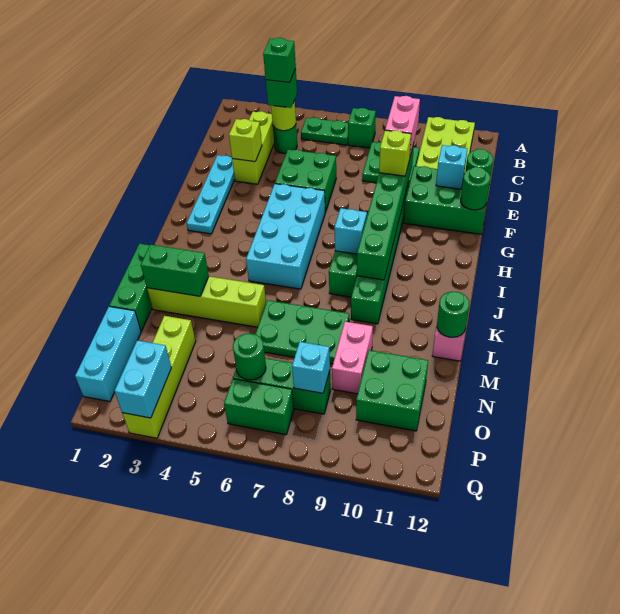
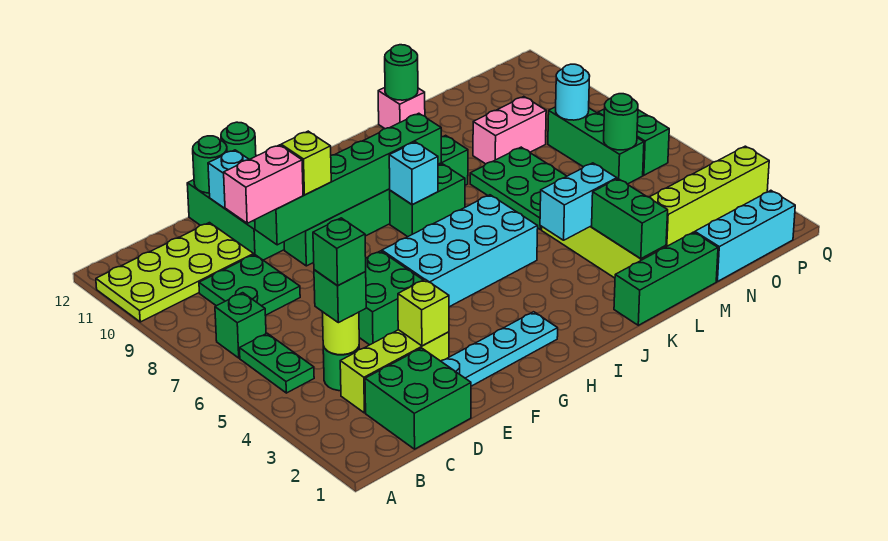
green brick N10:O11 level 1 -> green brick C1:D2 level 1
cyan brick O8 level 2 -> cyan round brick O8 level 2
cyan brick P3:Q3 level 2 -> cyan brick K4:L4 level 2

